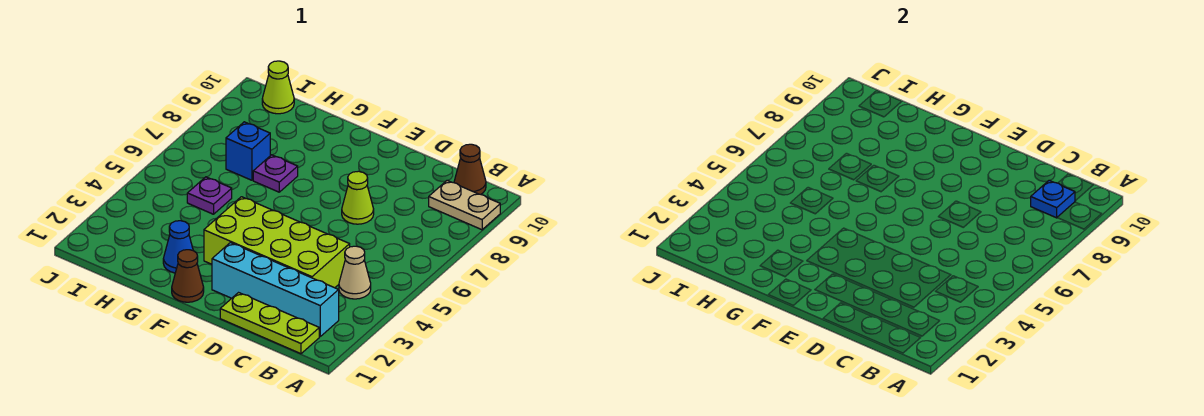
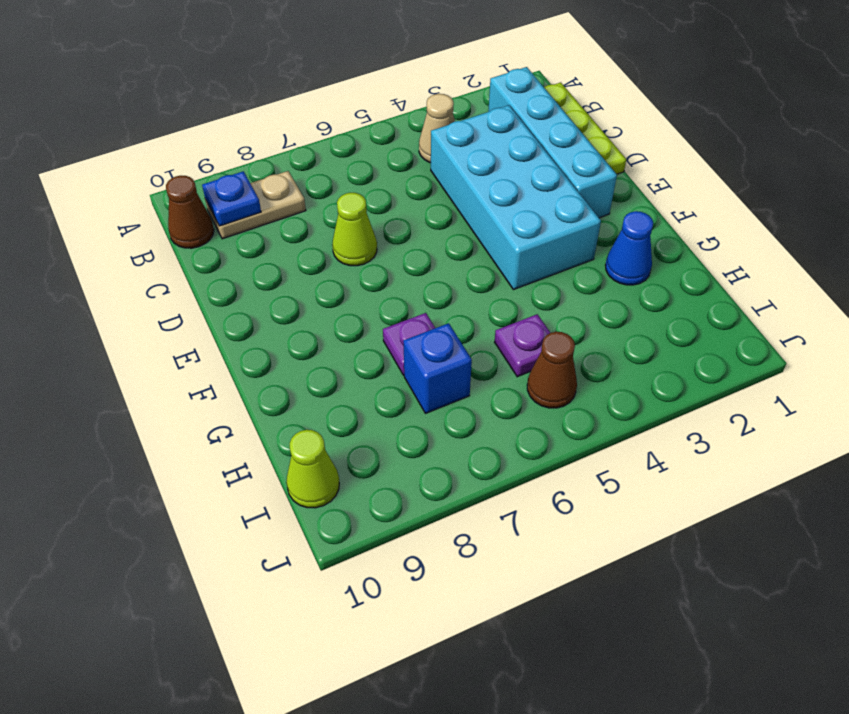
tan plate A9:B9 level 1 -> tan plate B8:B9 level 1
lime brick C3:F4 level 1 -> cyan brick C3:F4 level 1
brown cone F1 level 1 -> brown cone I5 level 1

